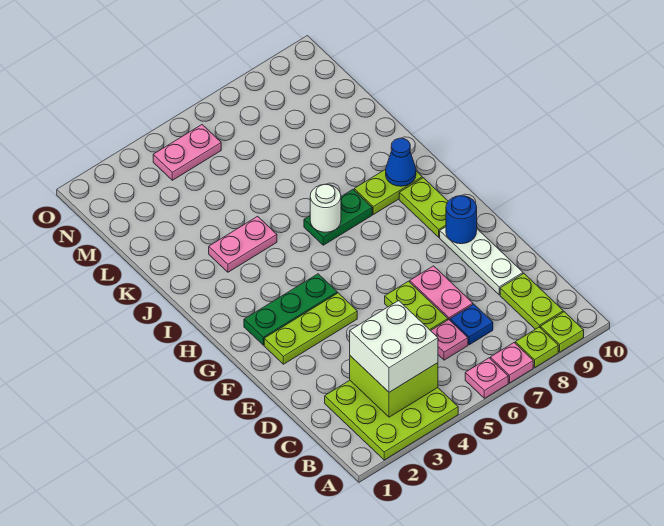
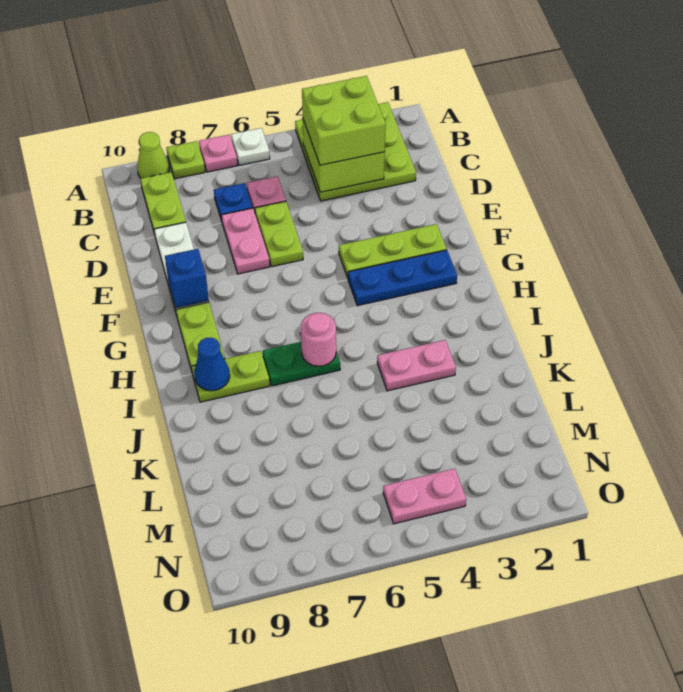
pink plate A6 level 1 -> white plate A6 level 1
lime plate A9 level 1 -> lime cone A9 level 1
white brick B3:C4 level 3 -> lime brick B3:C4 level 3
blue round brick F9 level 2 -> blue brick F9 level 2
green plate G2:G4 level 1 -> blue plate G2:G4 level 1
white round brick I6 level 2 -> pink round brick I6 level 2

